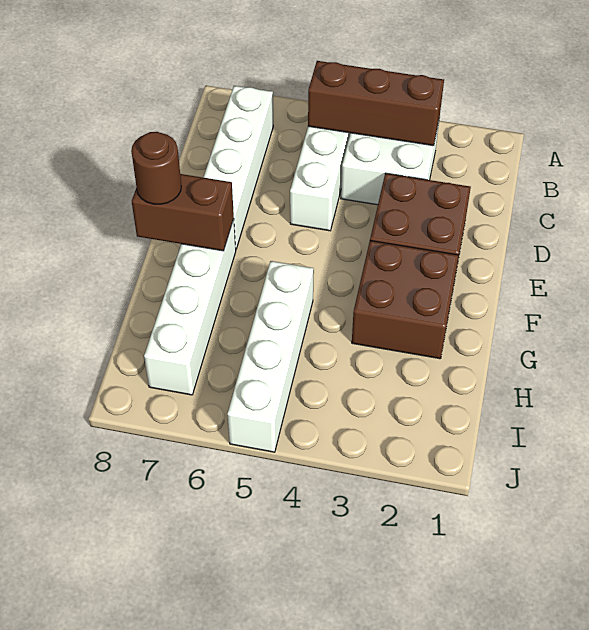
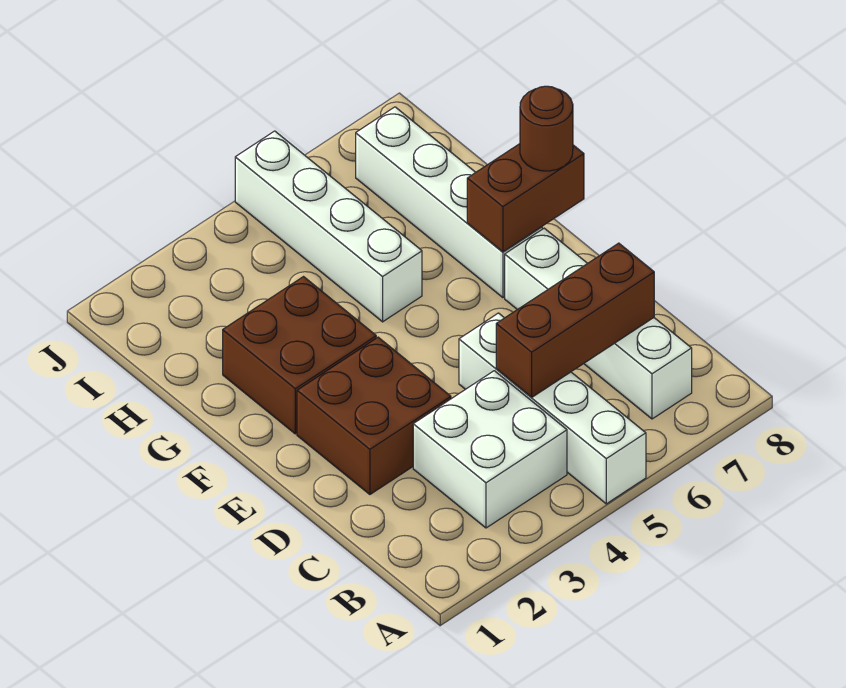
brown brick B3:B5 level 2 -> brown brick C5:C7 level 2

